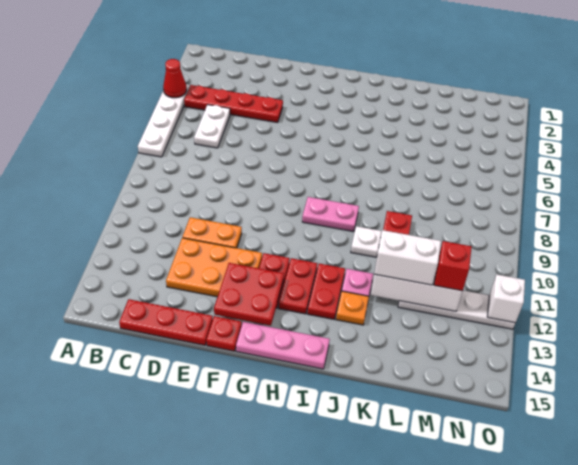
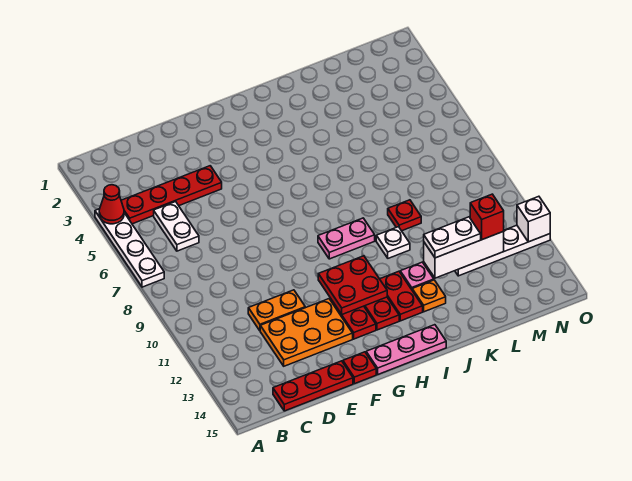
red plate F13:G14 level 2 -> red plate G11:H12 level 2
white brick K12:L12 level 3 -> white plate K12:L12 level 3

